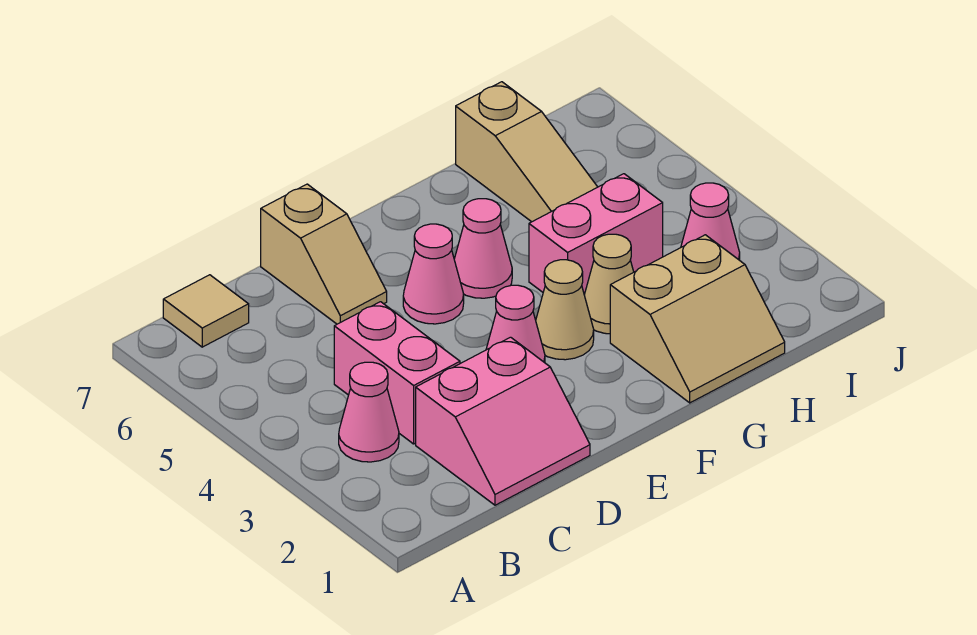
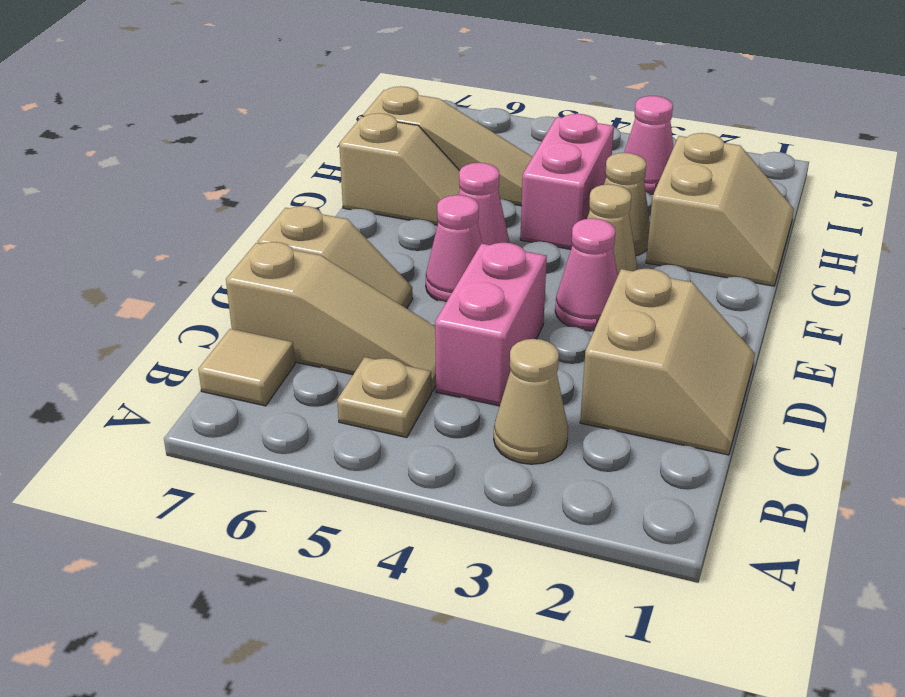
pink cone B3 level 1 -> tan cone B3 level 1
none -> tan plate B5 level 1
pink slope C1:D2 level 1 top 2 -> tan slope C1:D2 level 1 top 2
pink brick C3:C4 level 1 -> pink brick C4:D4 level 1
none -> tan slope C5:C7 level 1 top 7
none -> tan slope G6:G7 level 1 top 7

